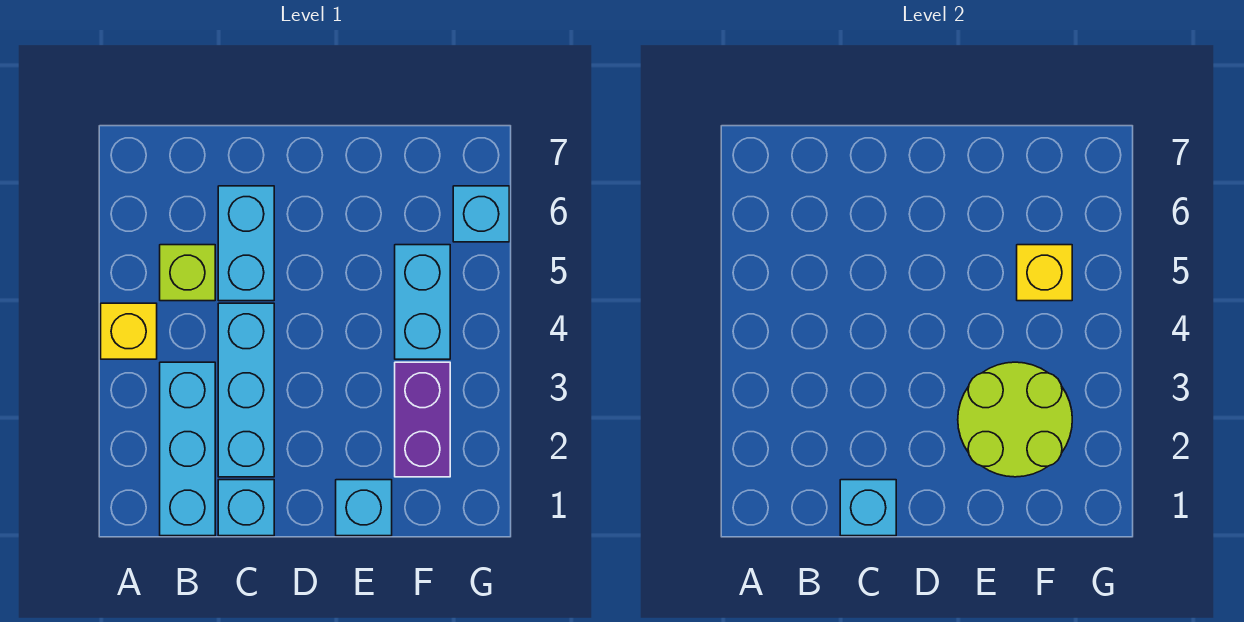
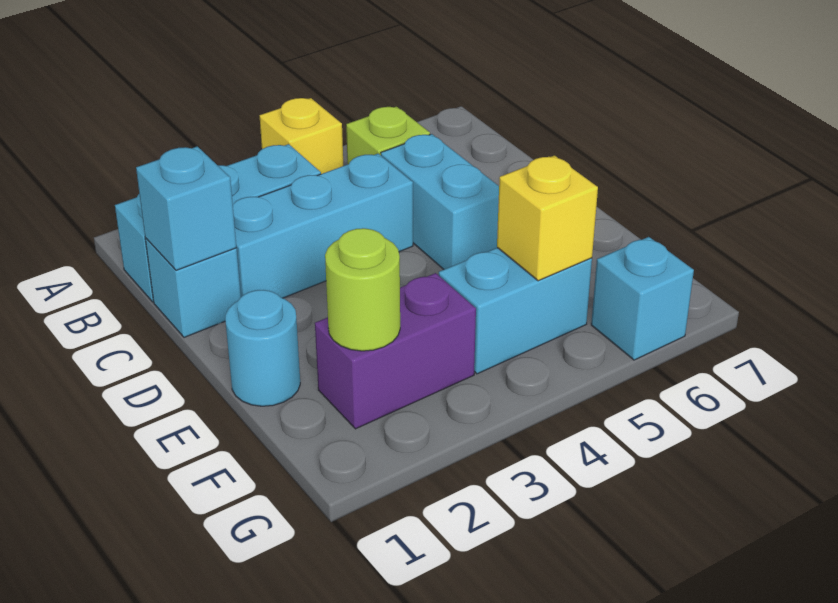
cyan brick C5:C6 level 1 -> cyan brick C5:D5 level 1
cyan brick E1 level 1 -> cyan round brick E1 level 1
lime round brick E2:F3 level 2 -> lime round brick F2 level 2

